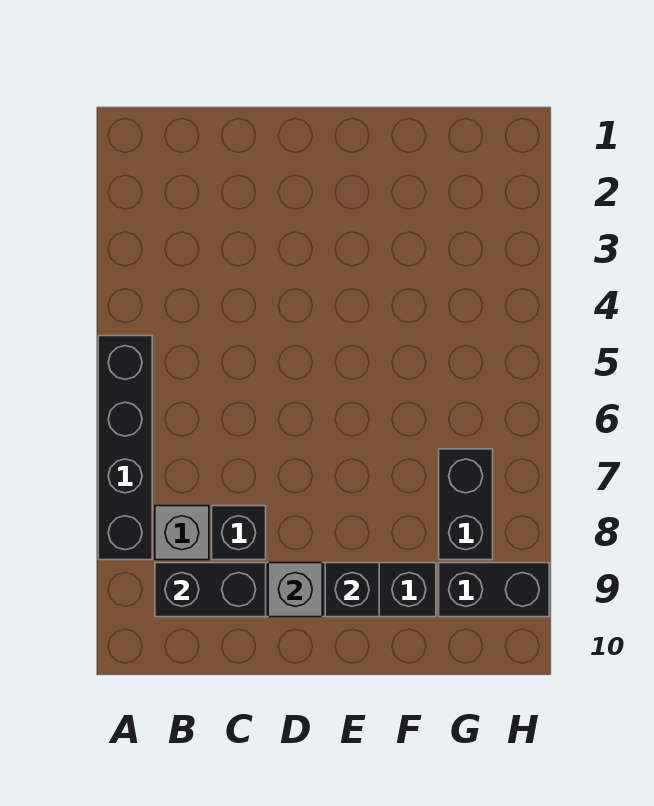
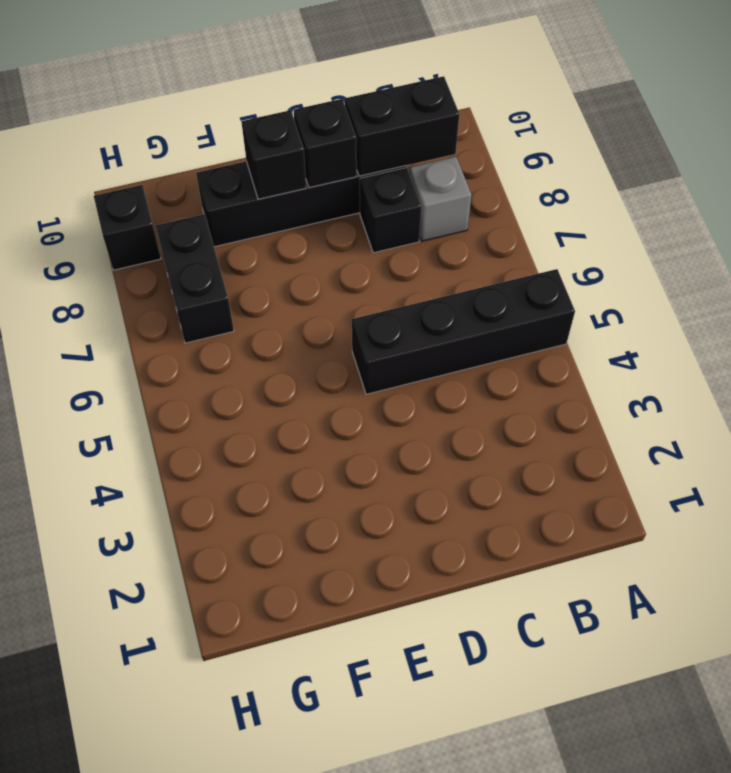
black brick A5:A8 level 1 -> black brick A5:D5 level 1
grey brick D9 level 2 -> black brick D9 level 2
black brick G9:H9 level 1 -> black brick H9 level 1

